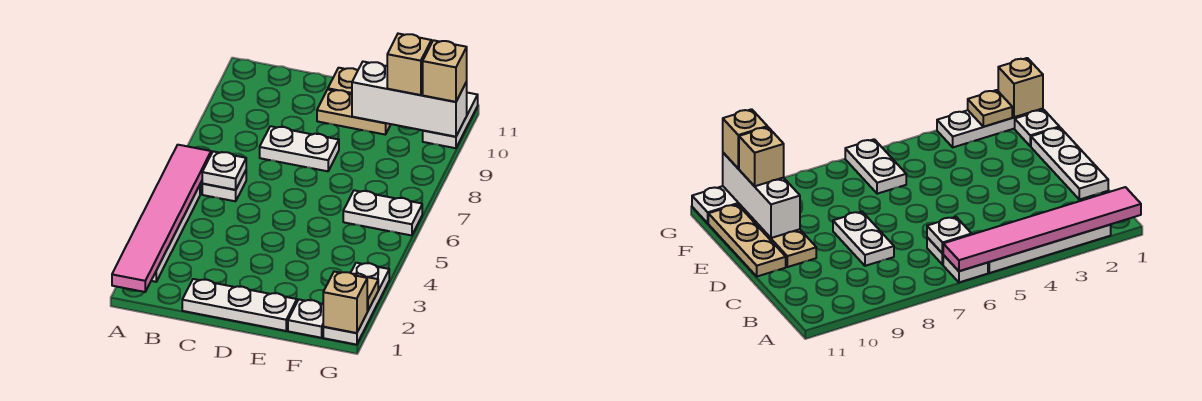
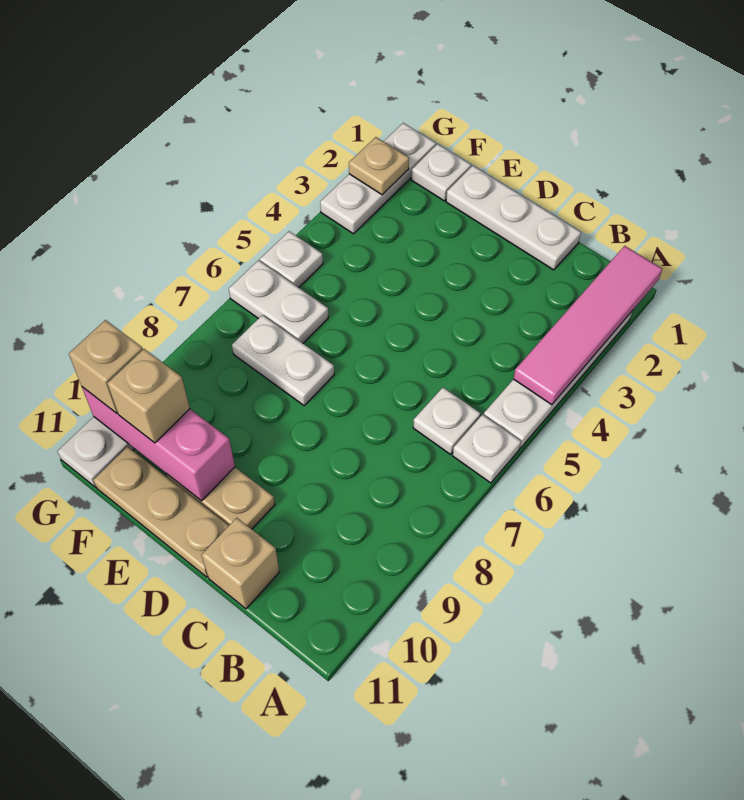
pink tile A1:A6 level 2 -> pink tile A1:A4 level 2
white plate B6 level 2 -> white plate G5 level 1
white plate C8:D8 level 1 -> white plate E7:F7 level 1
white brick E10:G10 level 2 -> pink brick E10:G10 level 2
tan brick G1 level 2 -> tan brick C11 level 1

